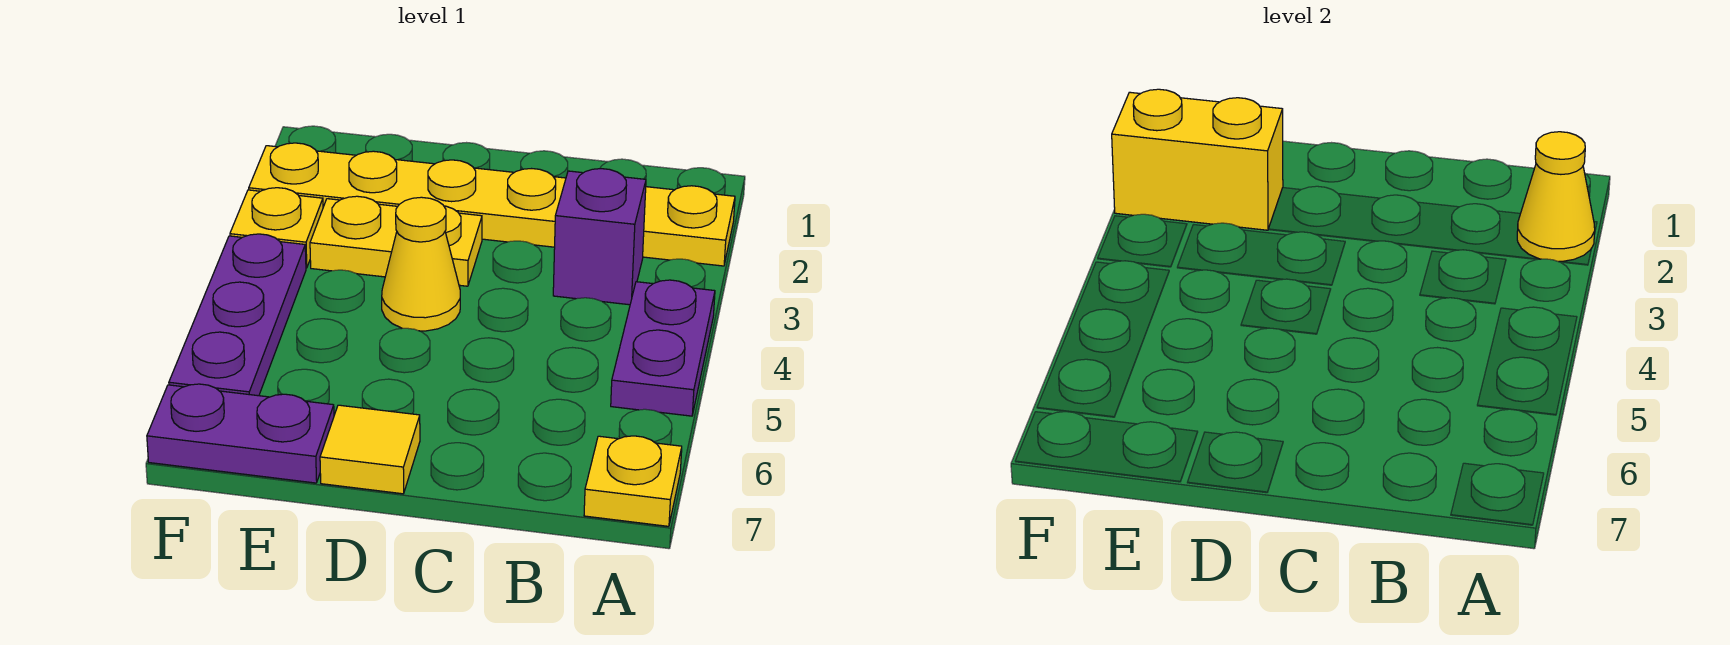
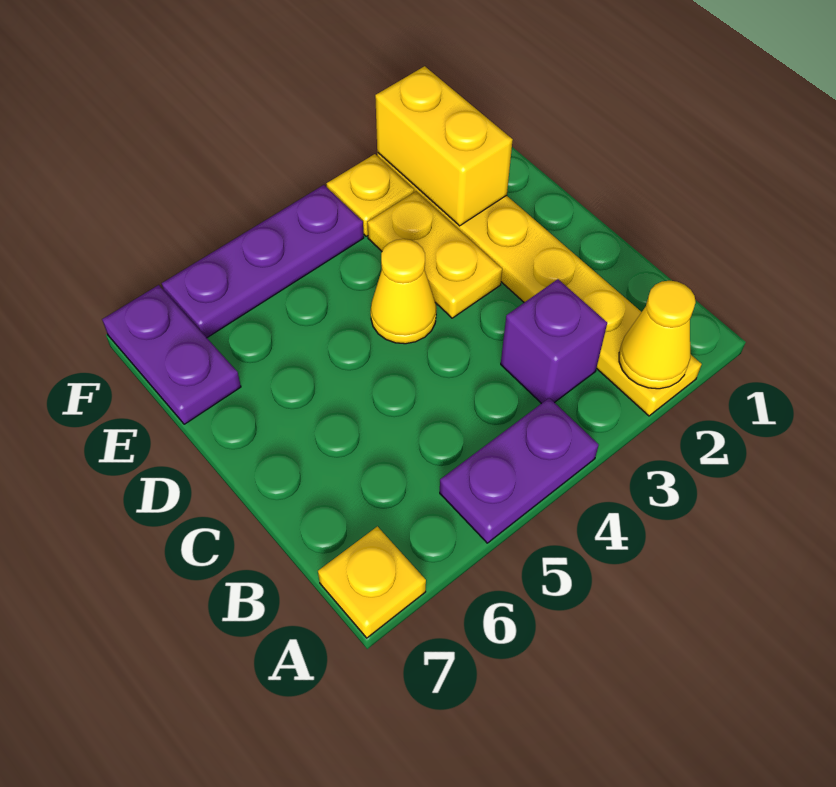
yellow tile D7 level 1 -> none

